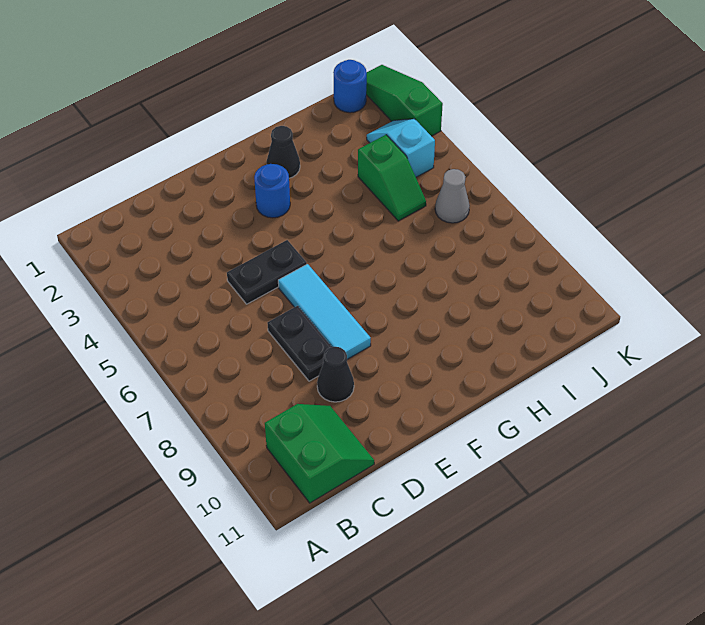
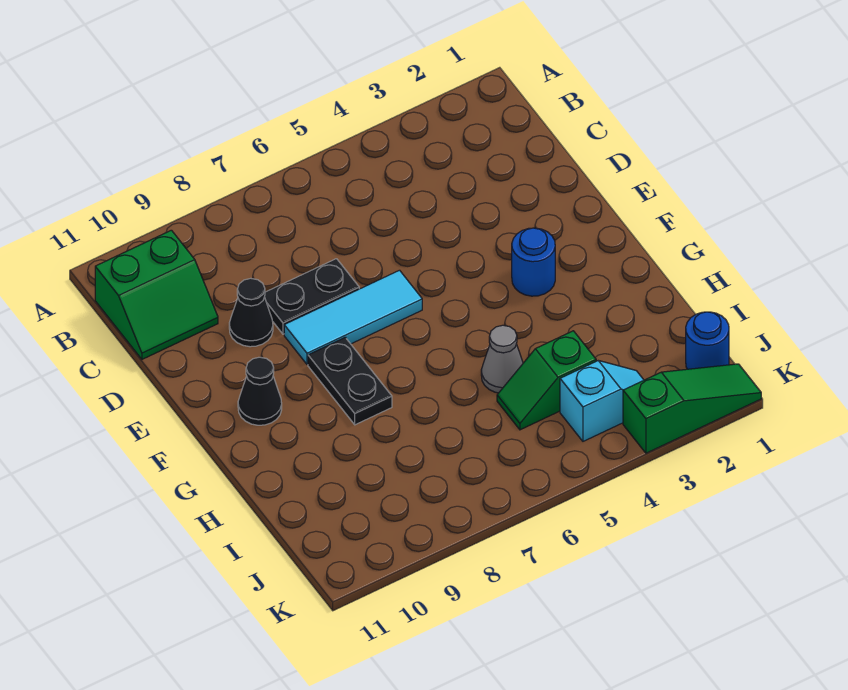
black plate D5:E5 level 1 -> black plate F8:G8 level 1
black cone G2 level 1 -> black cone F10 level 1
grey cone J6 level 1 -> grey cone H5 level 1

